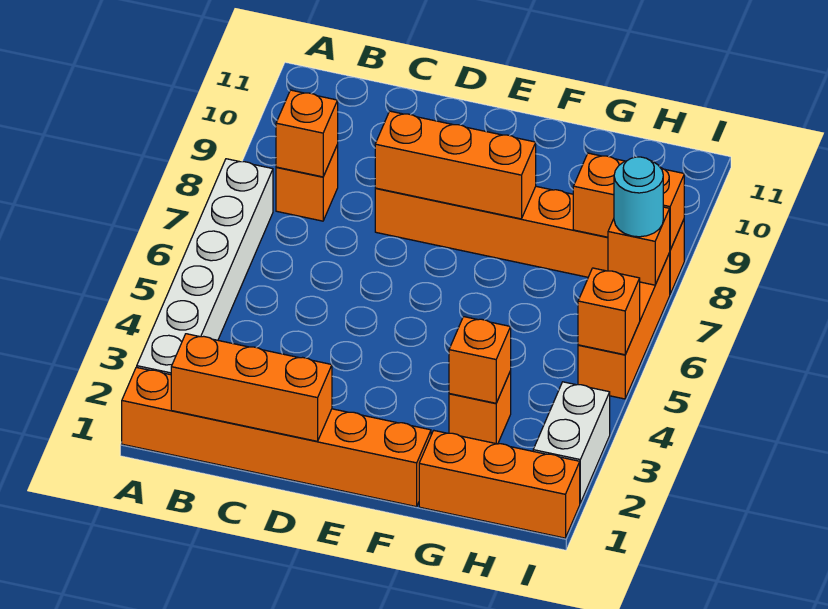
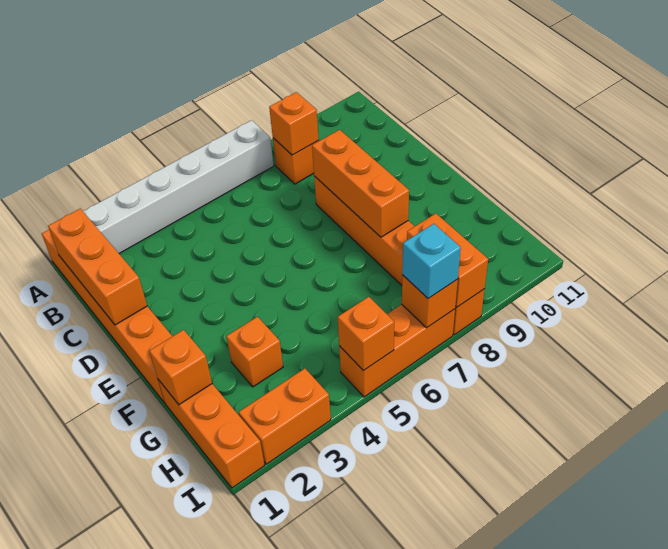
orange brick G3 level 2 -> orange brick G1 level 2
white brick I2:I3 level 1 -> orange brick I2:I3 level 1
cyan round brick I7 level 3 -> cyan brick I7 level 3

